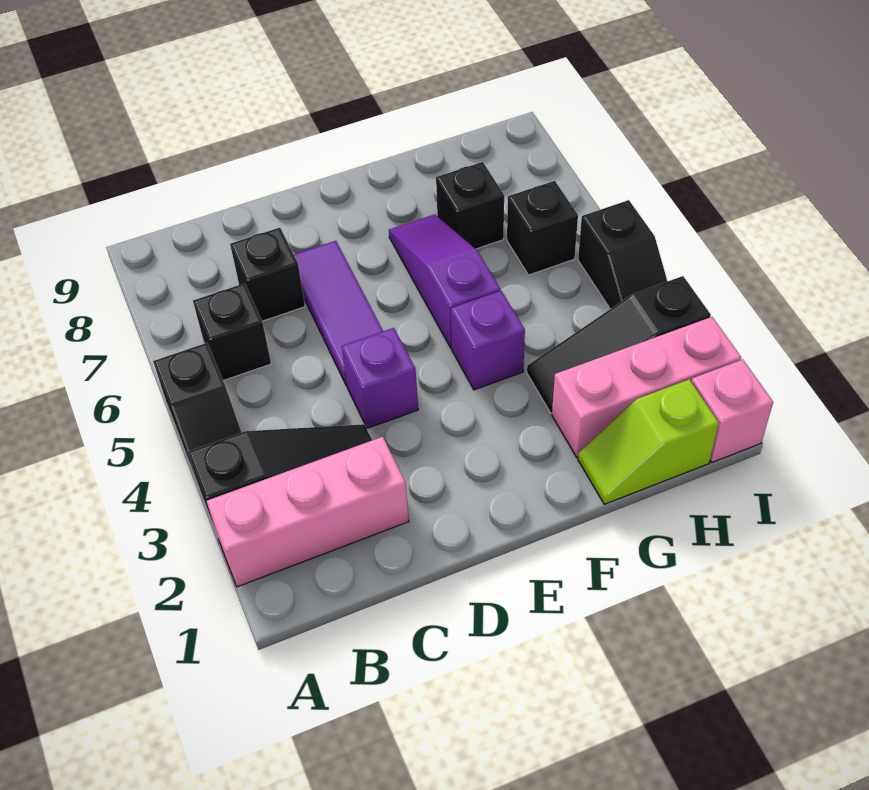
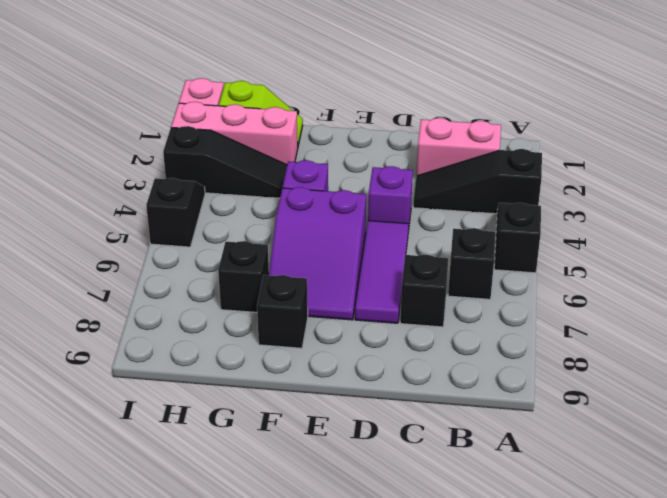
pink brick A2:C2 level 1 -> pink brick B2:C2 level 1
purple slope F5:F7 level 1 top 5 -> purple slope E5:F7 level 1 top 5
black brick H6 level 1 -> black brick F8 level 1

